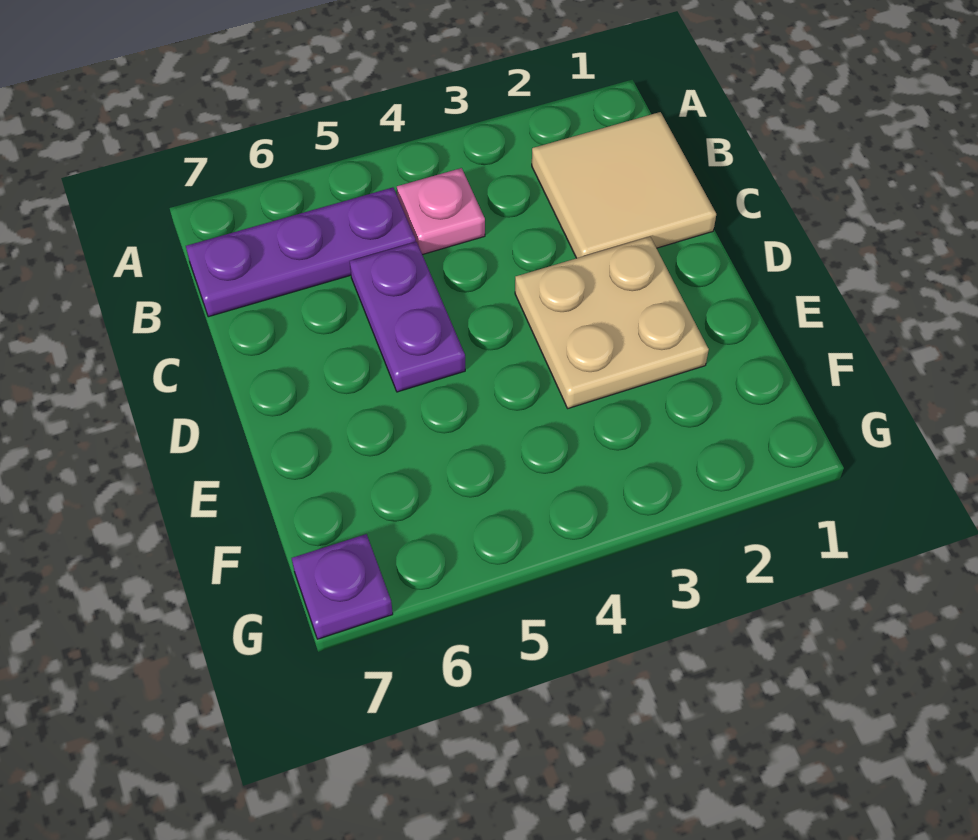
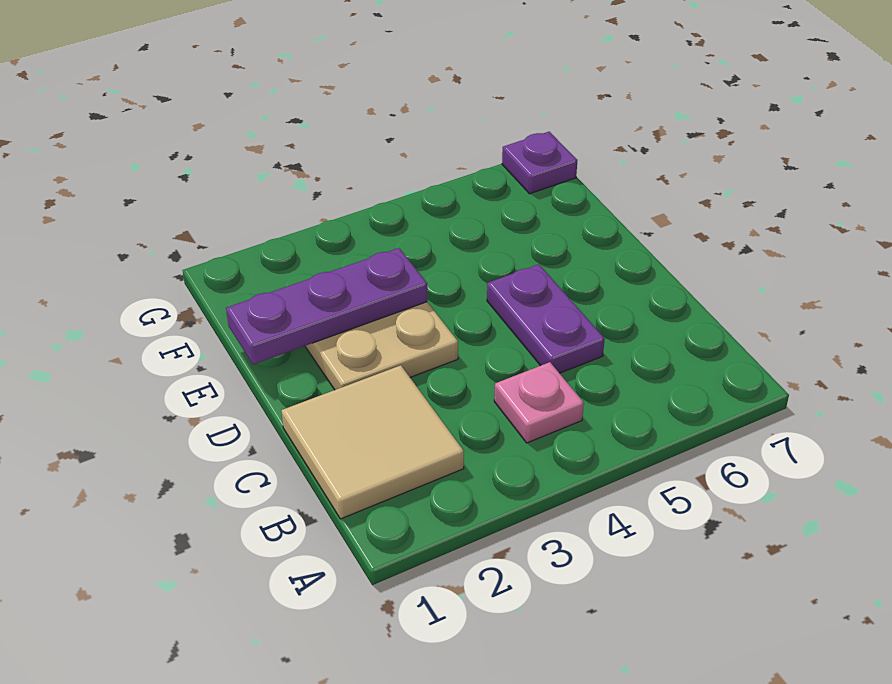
purple plate B5:B7 level 1 -> purple plate E1:E3 level 2

